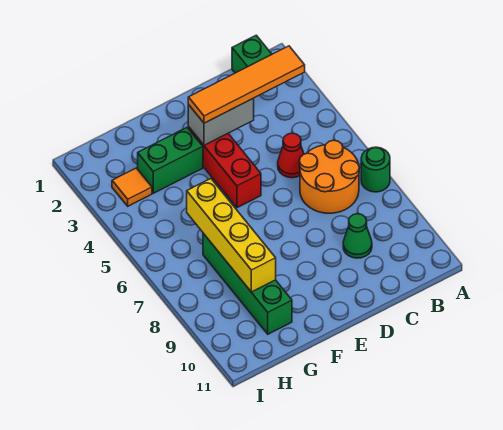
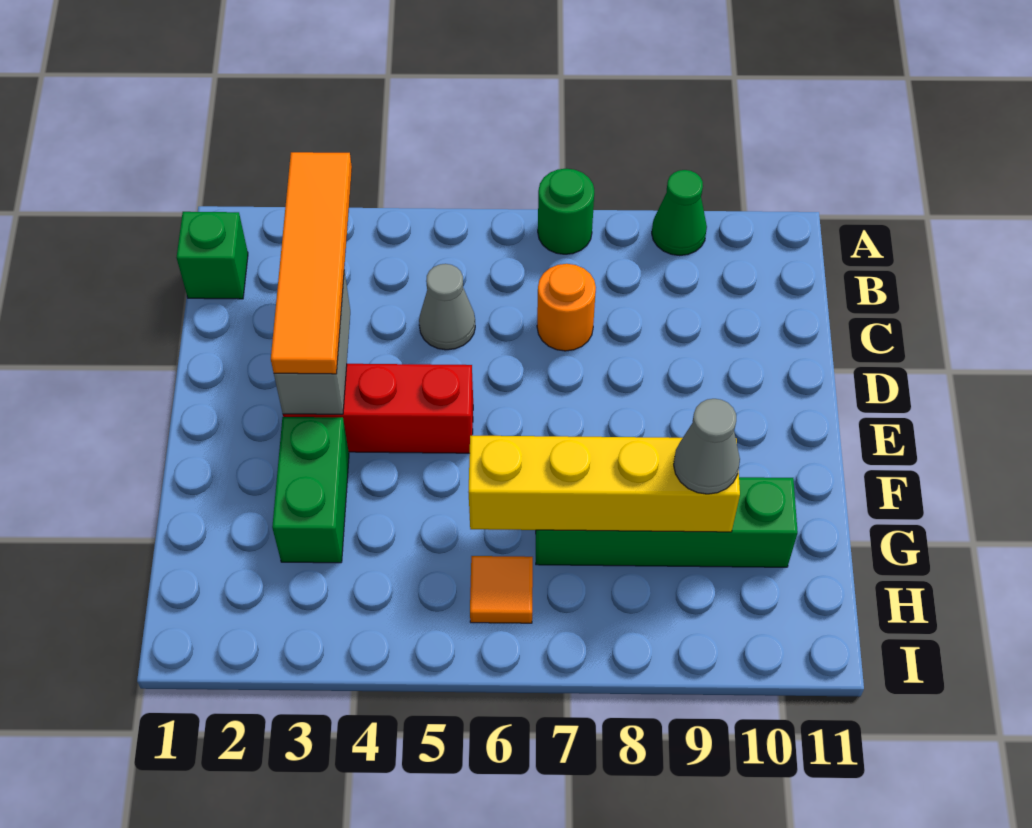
orange round brick B6:C7 level 1 -> orange round brick C7 level 1
red cone C5 level 1 -> grey cone C5 level 1
green cone C9 level 1 -> green cone A9 level 1
none -> grey cone G9 level 3
orange tile H3 level 1 -> orange tile H6 level 1

